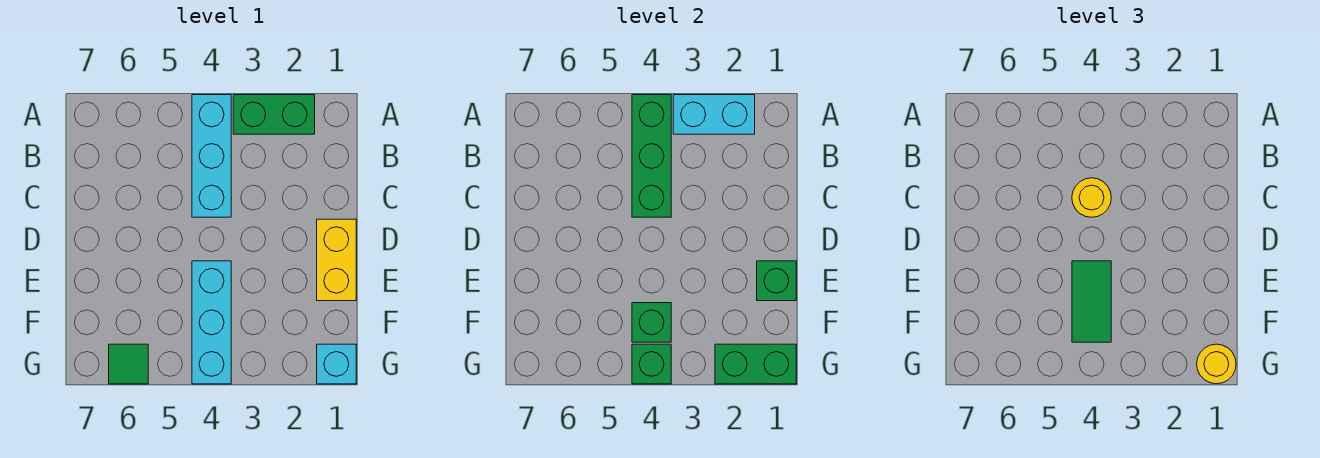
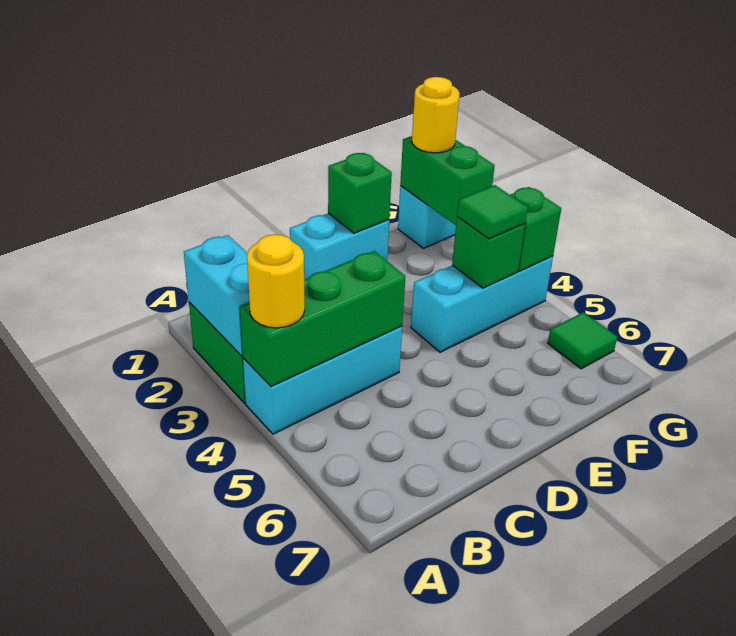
yellow round brick C4 level 3 -> yellow round brick A4 level 3
yellow brick D1:E1 level 1 -> cyan brick D1:E1 level 1
green tile E4:F4 level 3 -> green tile F4 level 3

